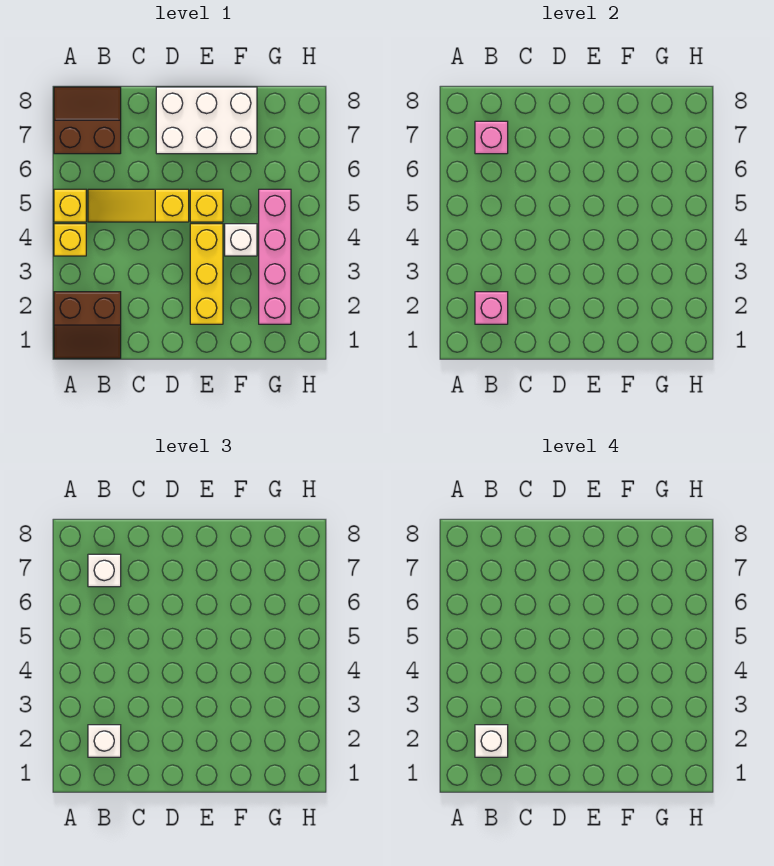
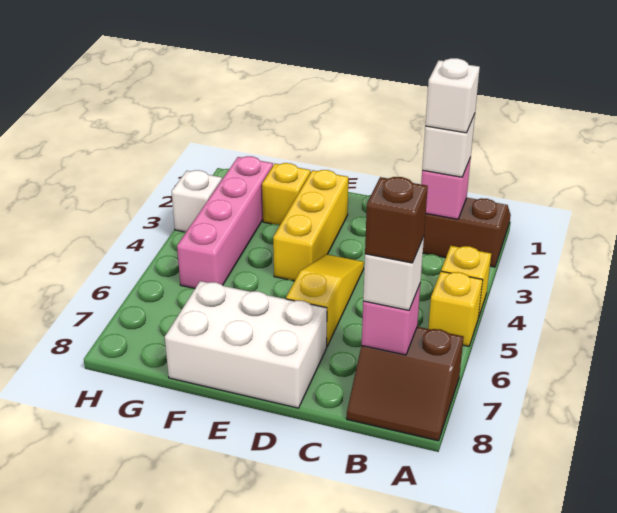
yellow slope B5:D5 level 1 top D -> yellow slope D4:D6 level 1 top 6
none -> brown brick B7 level 4
yellow brick E5 level 1 -> yellow brick F2 level 1
white brick F4 level 1 -> white brick H3 level 1

